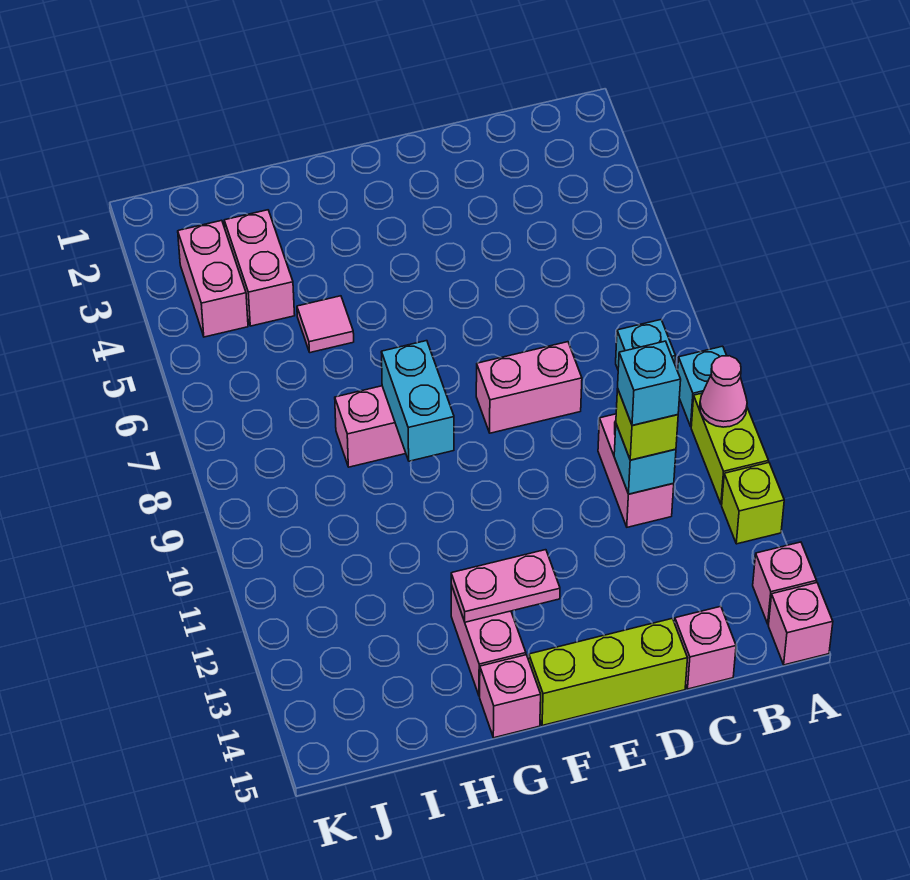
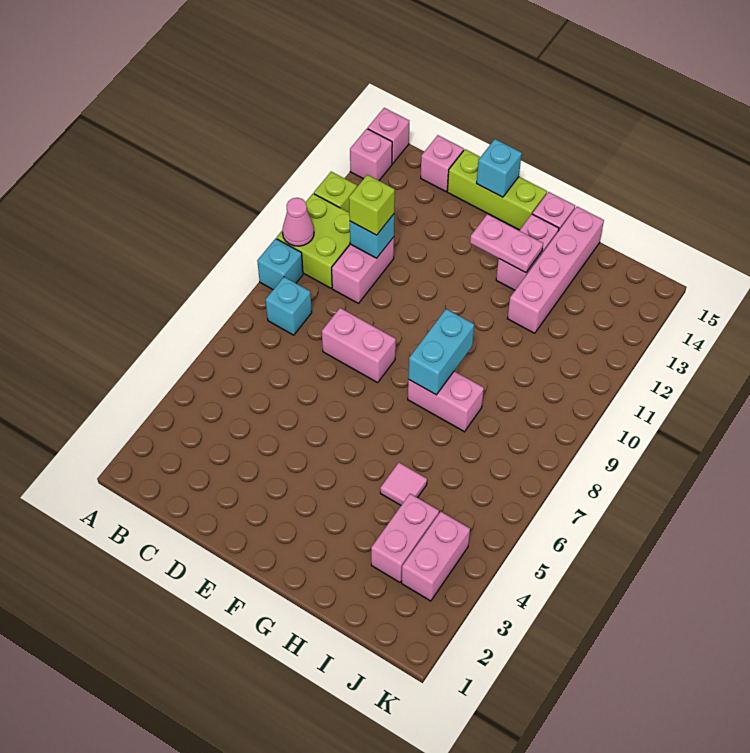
lime brick A10:A11 level 1 -> lime brick A10:B11 level 1
cyan brick C11 level 4 -> cyan brick E15 level 2
none -> pink brick H12:H15 level 1

